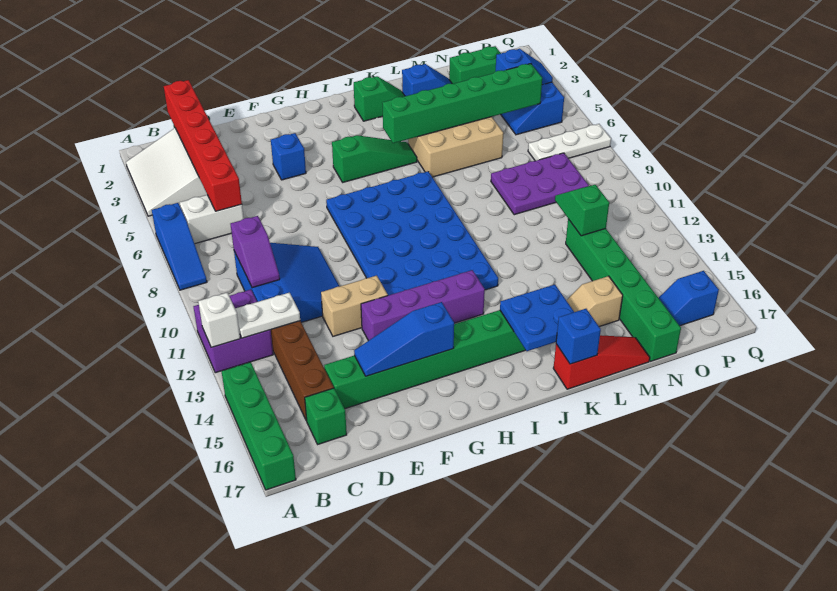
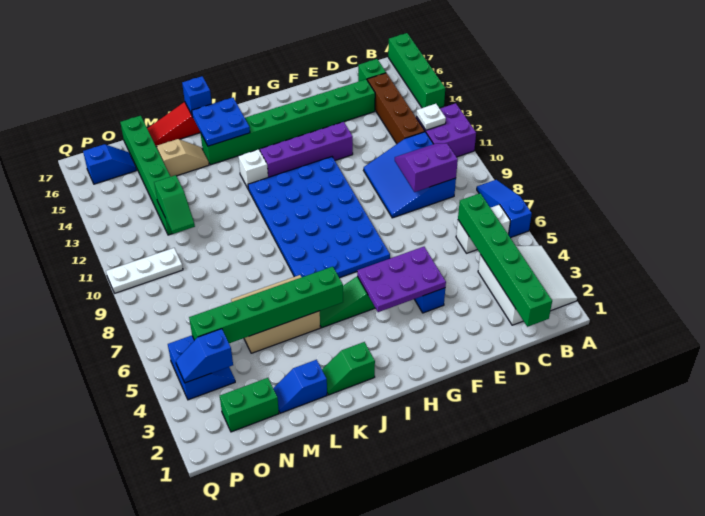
white brick A12 level 2 -> white brick J13 level 1
white plate B12:C12 level 2 -> white plate B12 level 2
red brick C1:C6 level 2 -> green brick C1:C6 level 2
purple slope C9:C10 level 2 top 9 -> purple slope C9:D10 level 2 top 9
tan brick E12:F12 level 1 -> none
blue slope E15:G15 level 2 top G -> none
purple plate M8:O9 level 1 -> purple plate F4:H5 level 2
white plate O7:Q7 level 1 -> white plate O10:Q10 level 1

